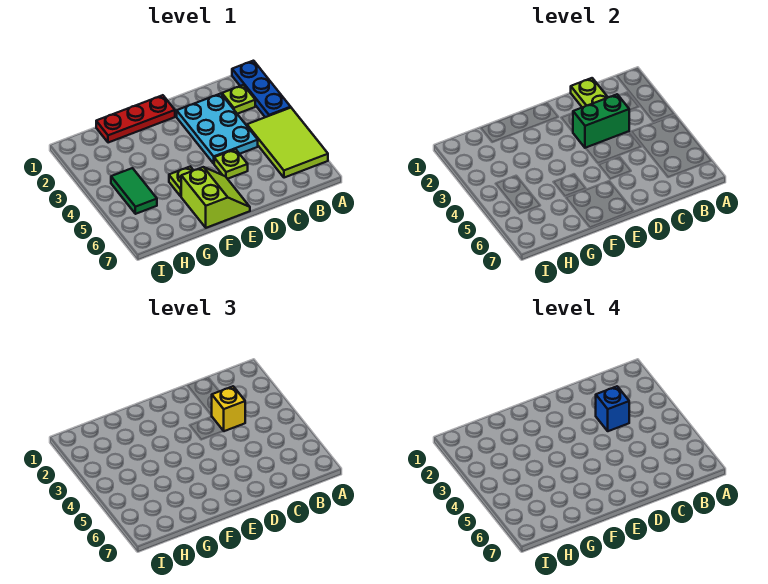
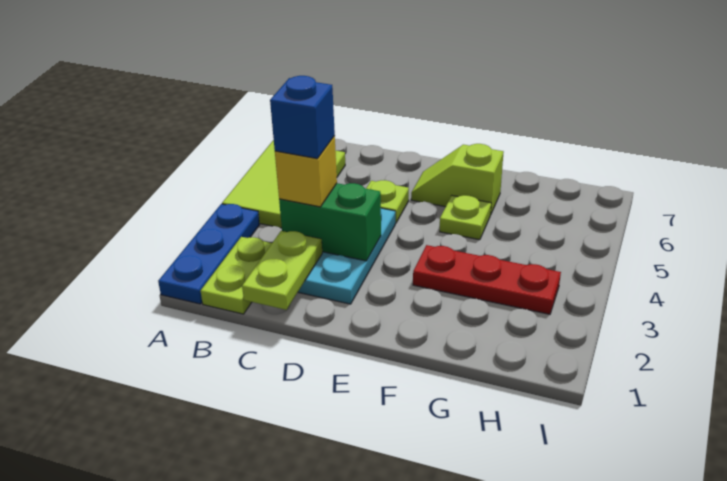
lime plate B2 level 1 -> lime plate B1:B2 level 1
red plate E1:G1 level 1 -> red plate F3:H3 level 1
lime slope E6:F7 level 1 top F -> lime slope E6:F6 level 1 top F
green tile H4:H5 level 1 -> none

